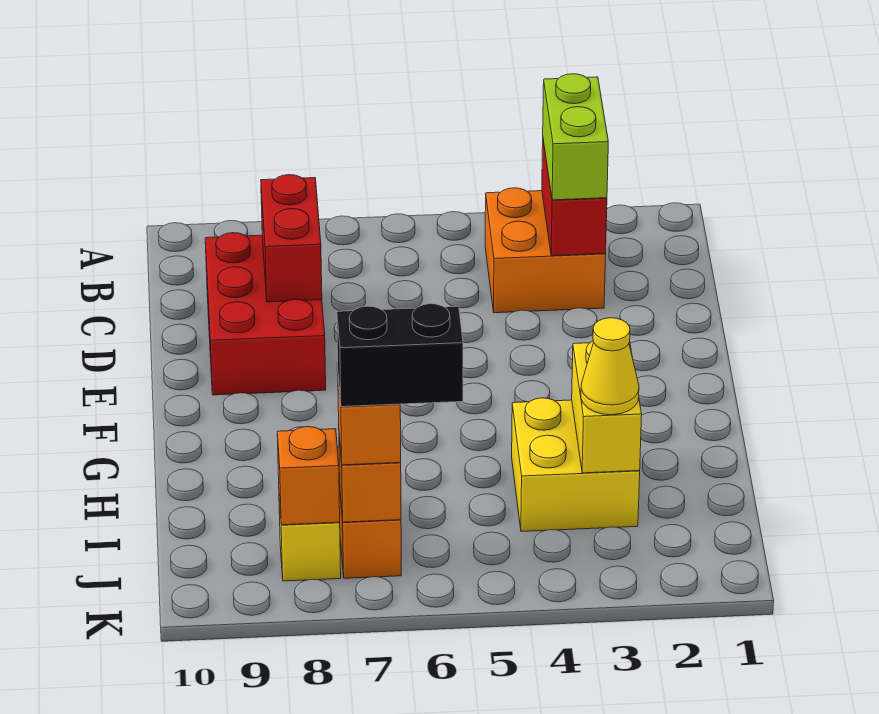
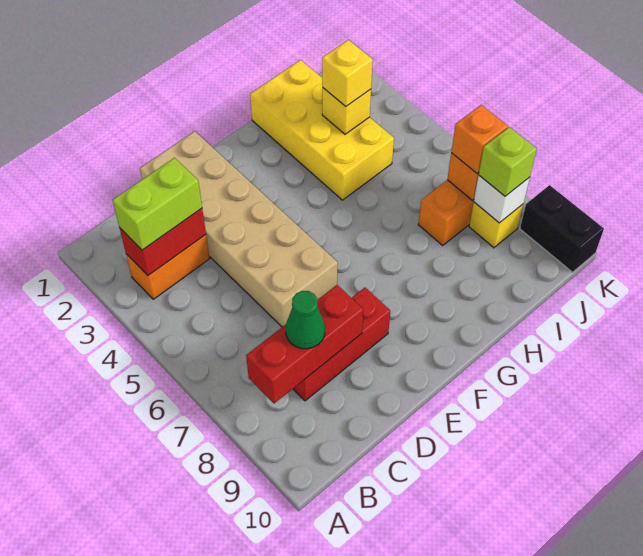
orange brick B3:C4 level 1 -> orange brick B3:C3 level 1
red brick C8:E9 level 1 -> red brick C8:E8 level 1
red brick C8:D8 level 2 -> red brick B8:D8 level 2
none -> green cone C8 level 3
none -> tan brick D1:E6 level 1
yellow brick H3:I4 level 1 -> yellow brick H1:I4 level 1
yellow brick H3:I3 level 2 -> yellow brick I3 level 2
yellow cone I3 level 3 -> yellow brick I3 level 3
black brick J6:J7 level 4 -> black brick K9:K10 level 1
orange brick J8 level 2 -> white brick J8 level 2
none -> lime brick J8 level 3

